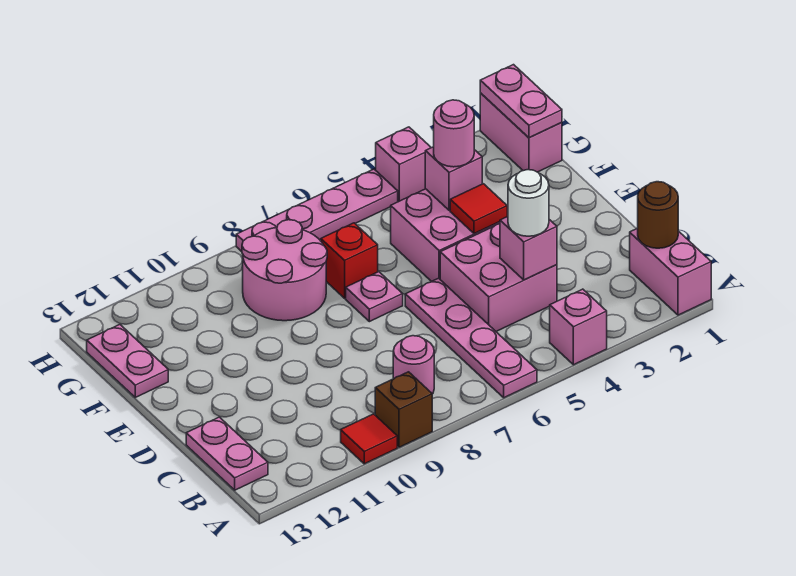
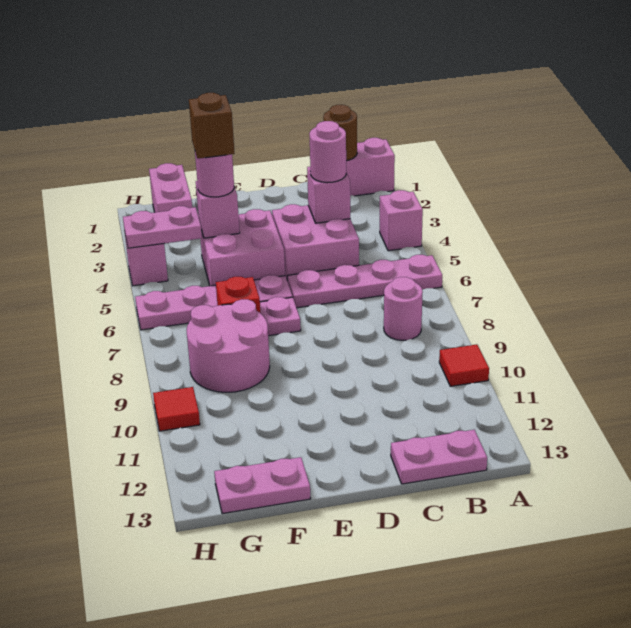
brown brick A9 level 1 -> brown brick F4 level 4
white round brick C4 level 3 -> pink round brick C4 level 3
red tile E4 level 2 -> red tile H10 level 1
pink brick G1:H1 level 1 -> pink brick G1:G2 level 1
pink plate G1:H1 level 2 -> pink plate G4:H4 level 2
pink plate H5:H8 level 1 -> pink plate E6:H6 level 1

